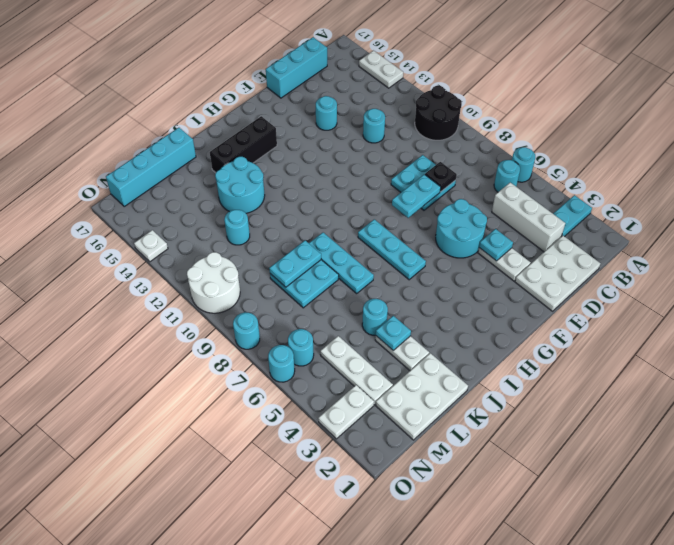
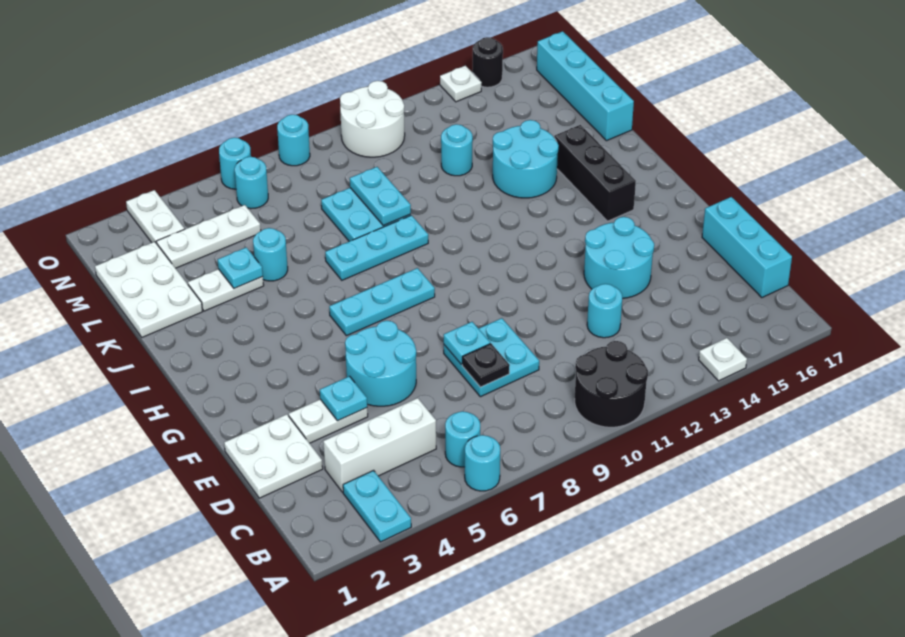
white plate A14:A15 level 1 -> white plate A14 level 1
white plate C1:E2 level 1 -> white plate D1:E2 level 1
cyan plate E8:F8 level 2 -> cyan plate E8 level 2
cyan round brick E14 level 1 -> cyan round brick E13:F14 level 1
none -> black round brick O15 level 1

